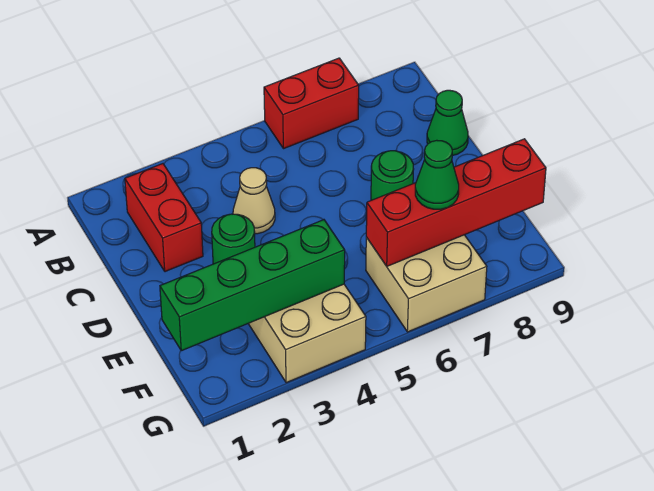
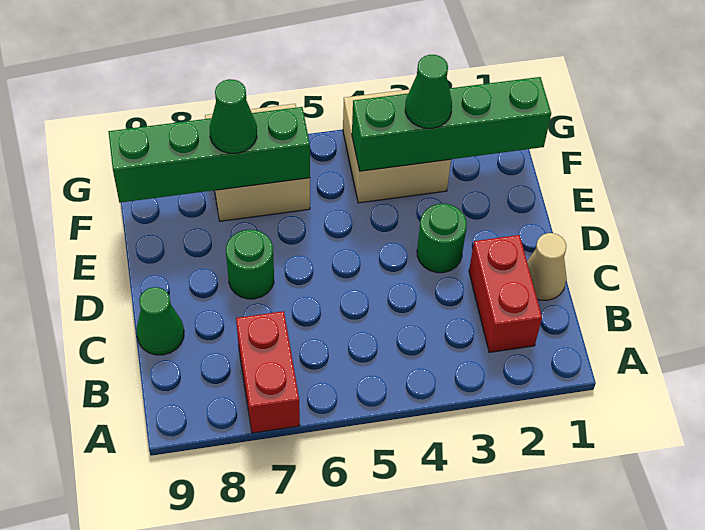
red brick A6:A7 level 1 -> red brick A7:B7 level 1
tan cone C4 level 1 -> tan cone C1 level 1
none -> green cone F3 level 3
red brick F6:F9 level 2 -> green brick F6:F9 level 2

